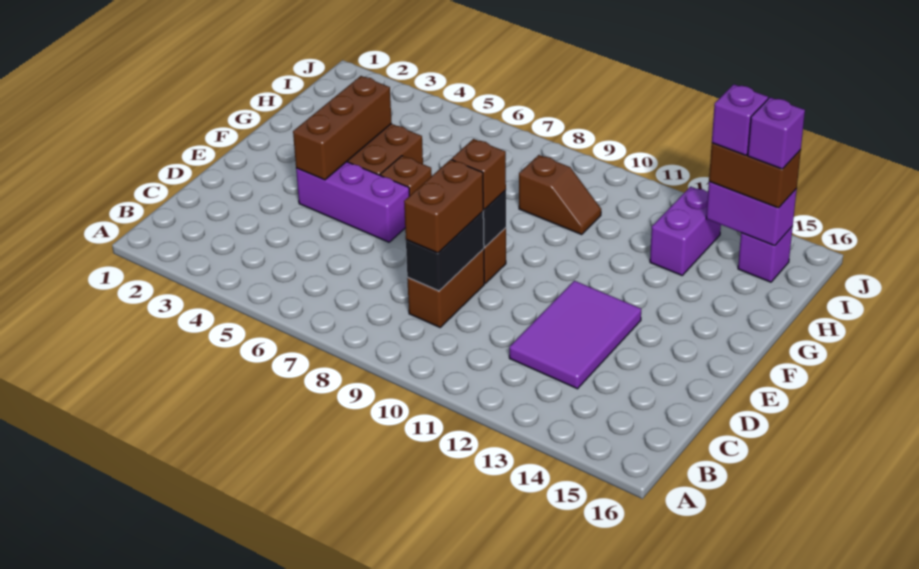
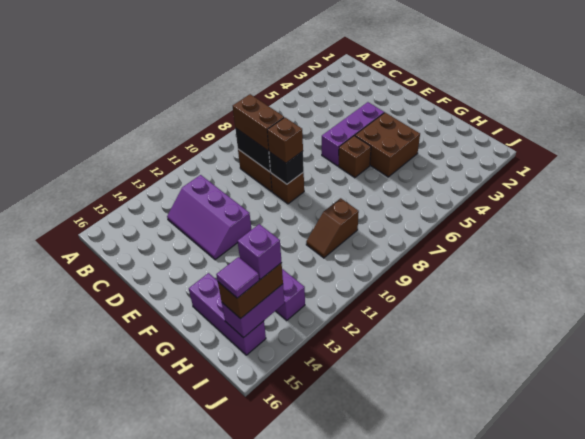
purple tile C12:E13 level 1 -> purple slope C12:E13 level 1 top 12
brown brick E4:G4 level 2 -> none
purple brick I15 level 1 -> purple brick G15:I15 level 1
purple brick I15 level 4 -> purple tile I15 level 4

